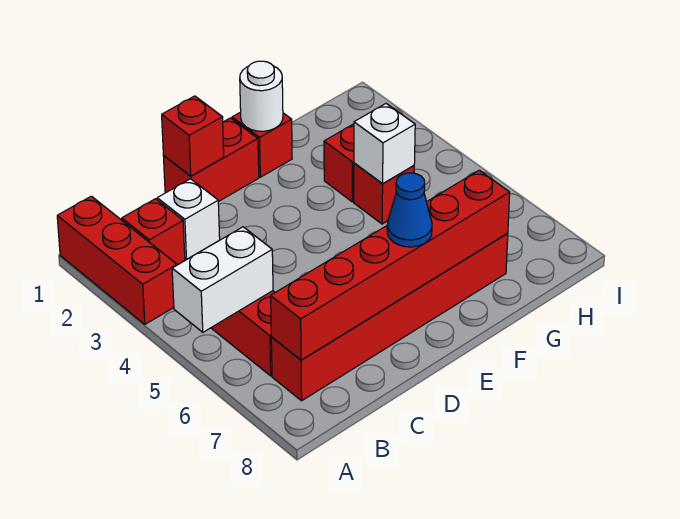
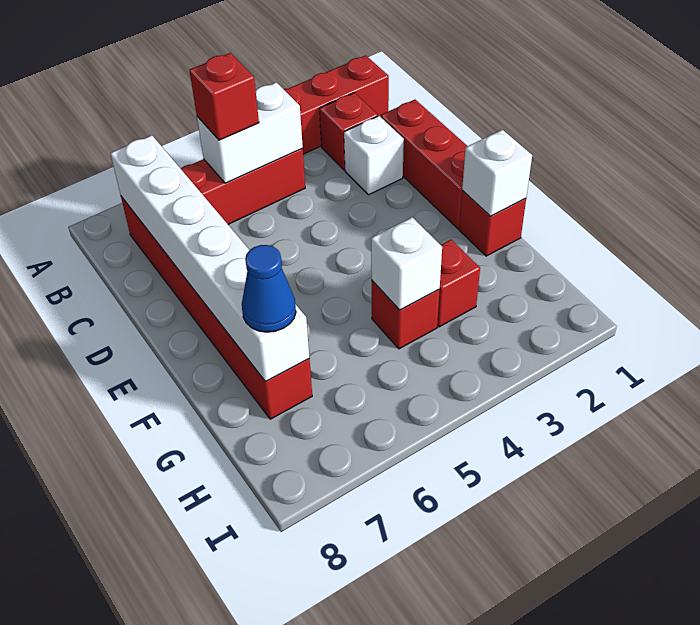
white brick A5:B5 level 2 -> white brick B4:B5 level 2
red brick B7:G7 level 2 -> white brick B7:G7 level 2
red brick D1:E1 level 1 -> red brick C1:E1 level 1
red brick D1 level 2 -> red brick B5 level 3
blue cone E7 level 3 -> blue cone G7 level 3
white round brick F1 level 2 -> white brick F1 level 2

